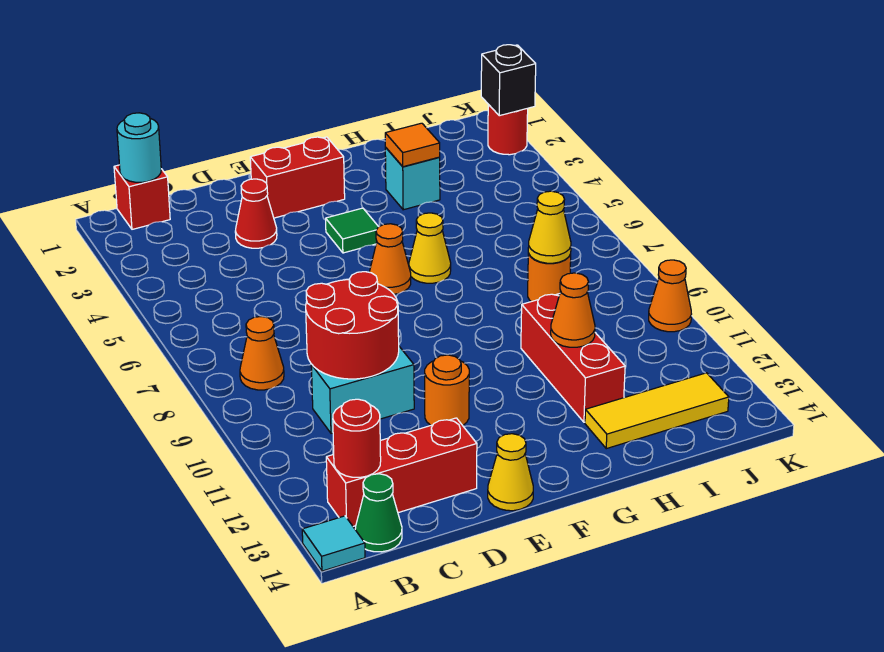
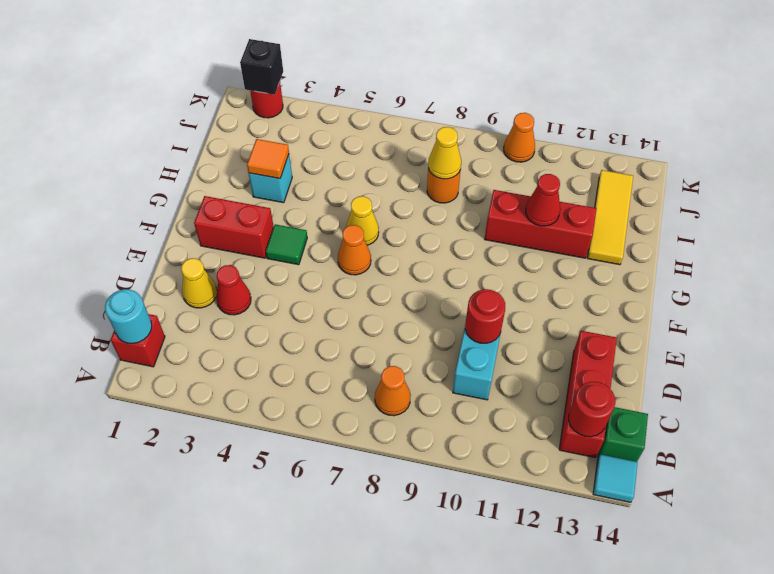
green cone B14 level 1 -> green brick B14 level 1
red round brick C9:D10 level 2 -> red round brick D10 level 2
red brick E2:F2 level 1 -> red brick F2:F3 level 1
orange round brick E11 level 1 -> none
yellow cone E14 level 1 -> yellow cone D2 level 1
orange cone H11 level 2 -> red cone H11 level 2

